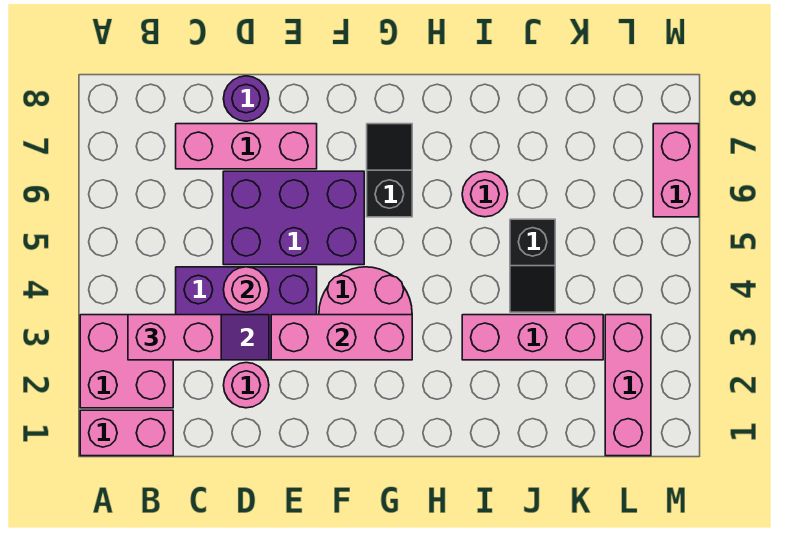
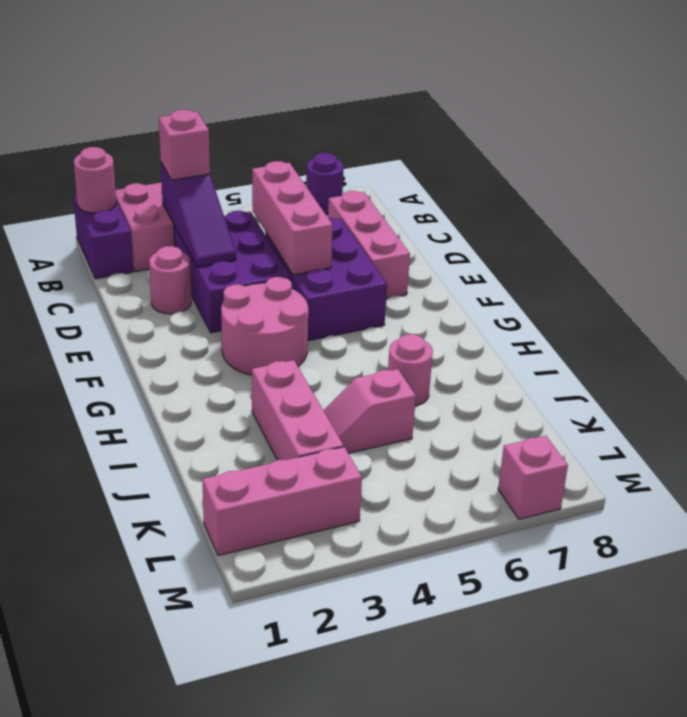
pink brick A1:B1 level 1 -> purple brick A1:B1 level 1
pink brick B3:C3 level 3 -> pink brick B3 level 3
pink round brick D4 level 2 -> pink round brick A1 level 2
purple round brick D8 level 1 -> purple round brick A7 level 1
pink brick E3:G3 level 2 -> pink brick C5:E5 level 2
black slope G6:G7 level 1 top 6 -> none
black slope J4:J5 level 1 top 5 -> pink slope J4:J5 level 1 top 5
pink brick M6:M7 level 1 -> pink brick M7 level 1

